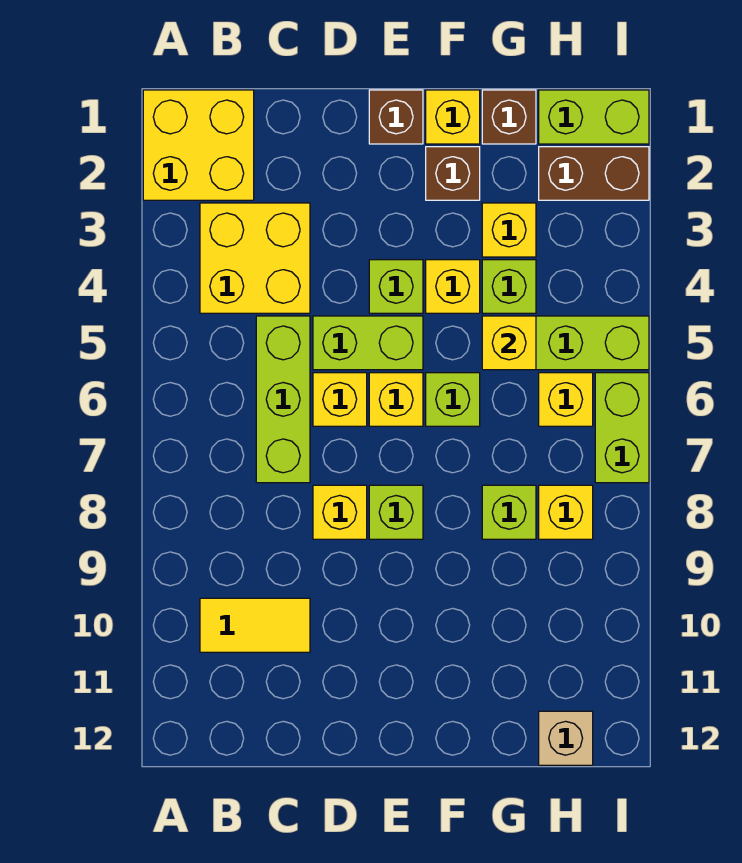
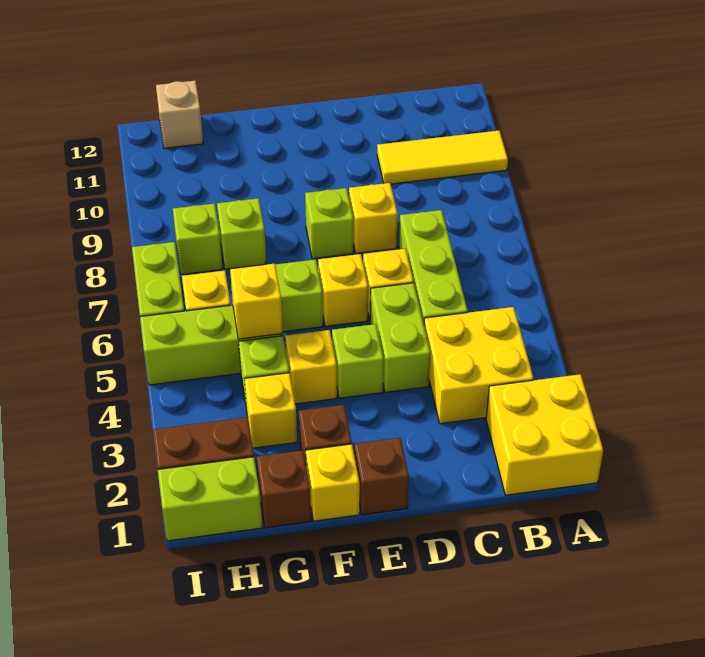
yellow tile B10:C10 level 1 -> yellow tile A10:C10 level 1
lime brick D5:E5 level 1 -> lime brick D4:D5 level 1
yellow brick H8 level 1 -> lime brick H8 level 1

